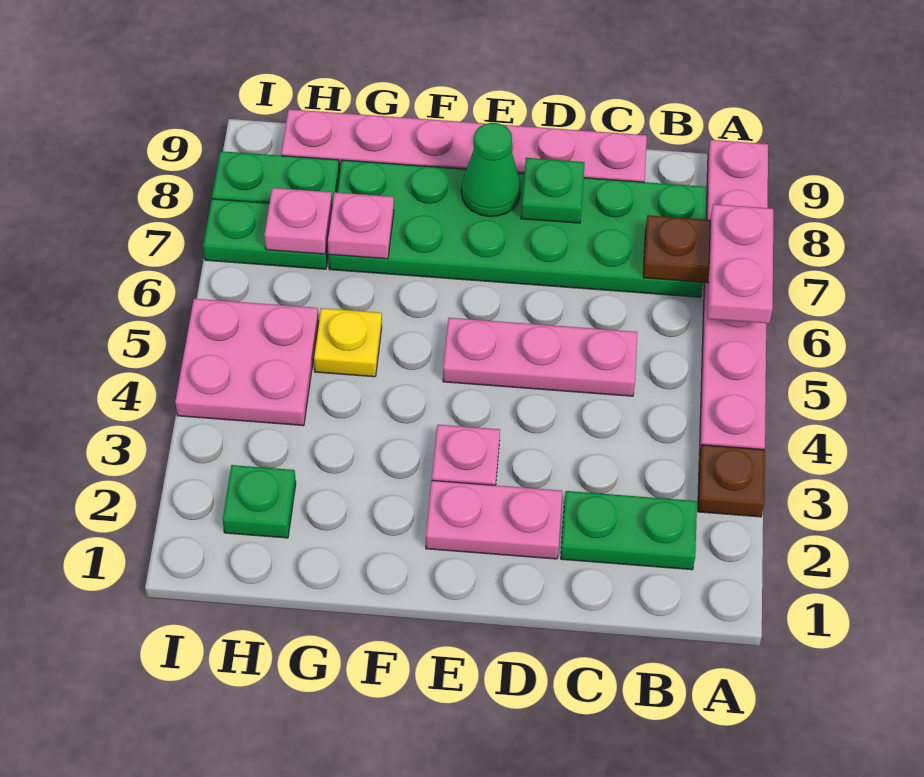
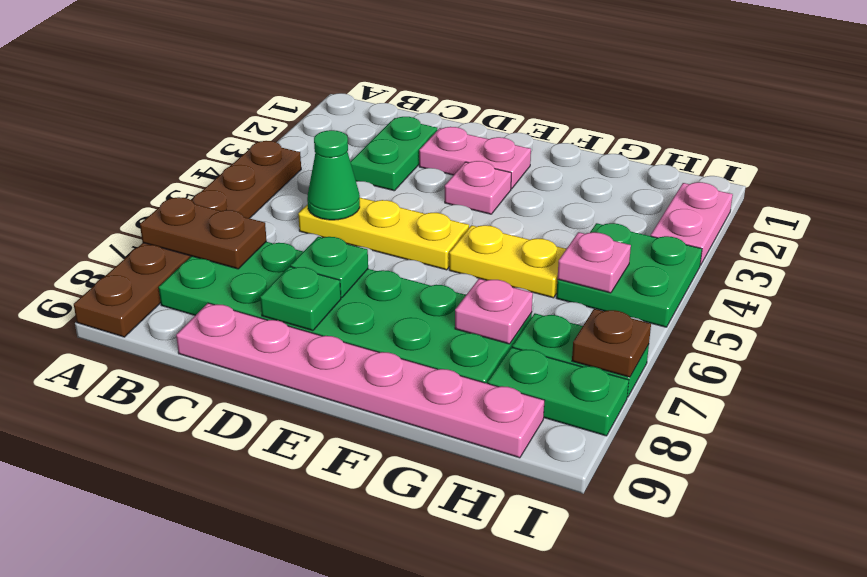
brown plate A3 level 1 -> brown plate I7 level 2
pink plate A4:A9 level 1 -> brown plate A4:A9 level 1
pink plate A6:A7 level 3 -> pink plate I2:I3 level 1
green plate B2:C2 level 1 -> green plate C2:C3 level 1
pink plate C5:E5 level 1 -> yellow plate C5:E5 level 1
green cone E8 level 2 -> green cone C5 level 2
yellow plate G5 level 1 -> yellow plate F5:G5 level 1
green plate H2 level 1 -> green plate D7 level 2
pink plate H4:I5 level 1 -> green plate H4:I5 level 1
pink plate H7 level 2 -> pink plate H5 level 2

